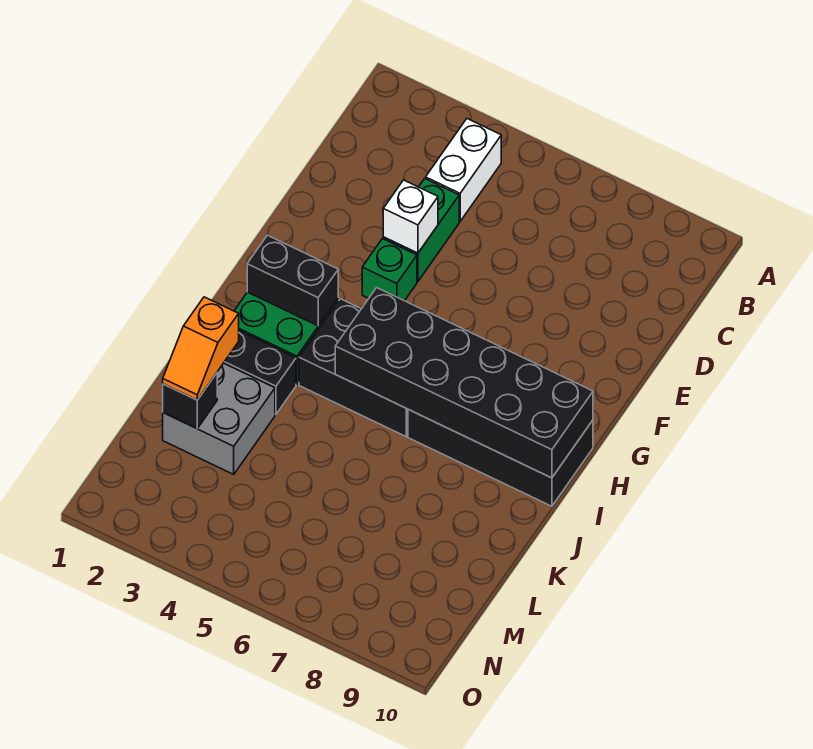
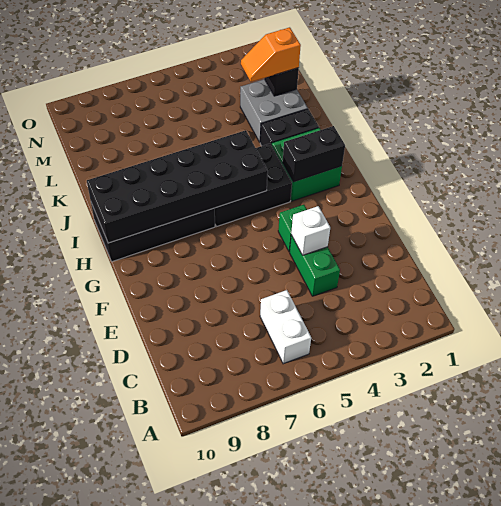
white brick B4:C4 level 1 -> white brick B6:C6 level 1
orange slope K2:L2 level 3 top K -> orange slope L2:L3 level 3 top 2

